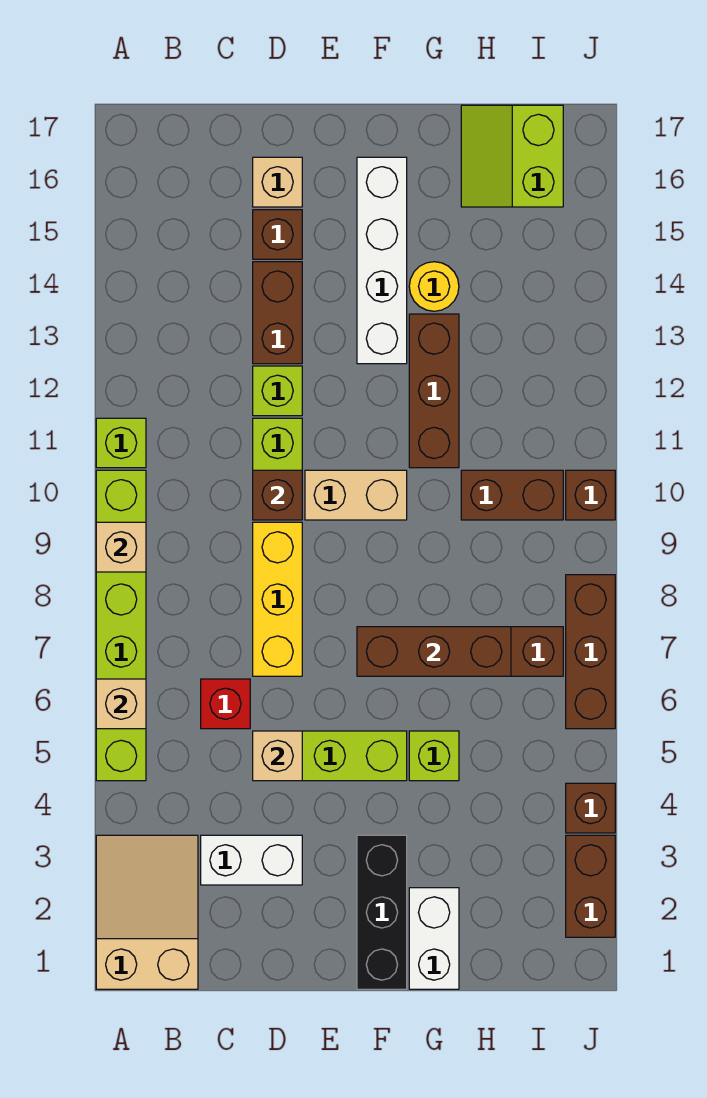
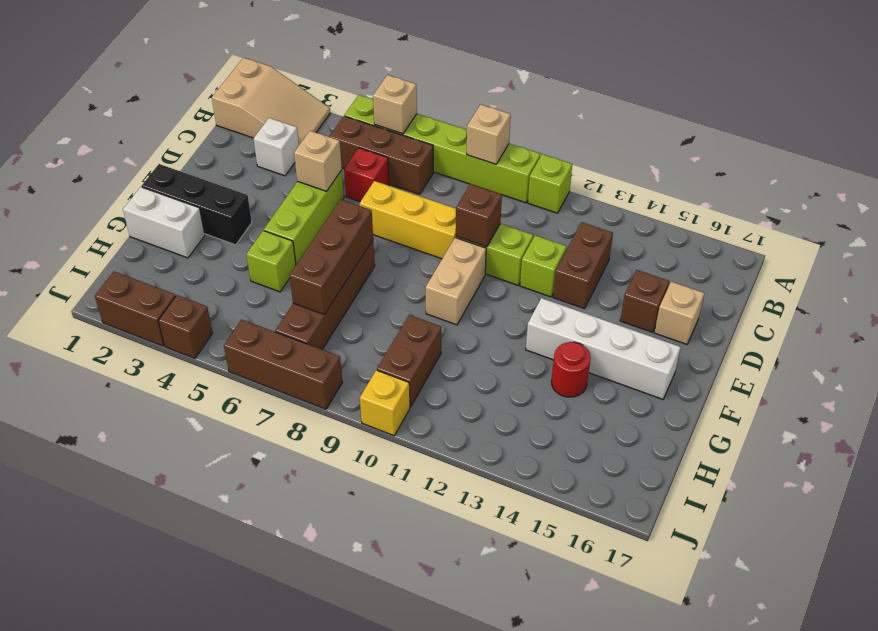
white brick C3:D3 level 1 -> white brick C3 level 1
brown brick D13:D14 level 1 -> brown brick C13:D13 level 1
brown brick G11:G13 level 1 -> brown brick B5:B7 level 1
yellow round brick G14 level 1 -> red round brick G14 level 1
lime slope H16:I17 level 1 top I -> none
brown brick J10 level 1 -> yellow brick J10 level 1

